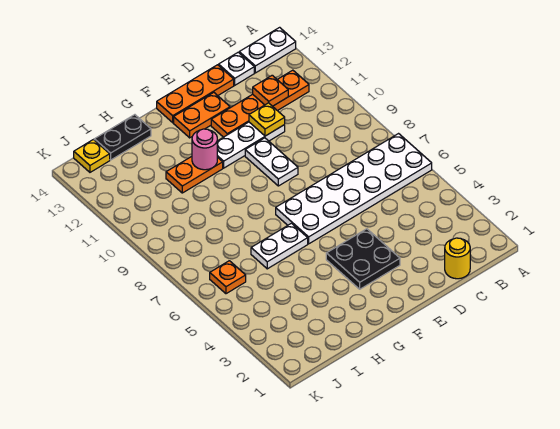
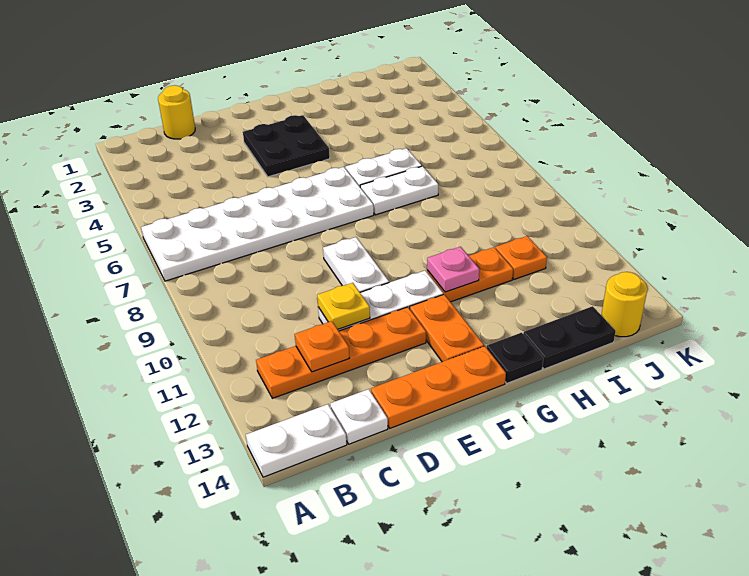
orange plate E13:F13 level 1 -> orange plate F12:F13 level 1
none -> white plate G7:H7 level 1
pink round brick G11 level 2 -> pink plate G11 level 2
none -> black plate G14 level 1
orange plate J6 level 1 -> orange plate I11 level 1
yellow plate J14 level 1 -> yellow round brick J14 level 1

